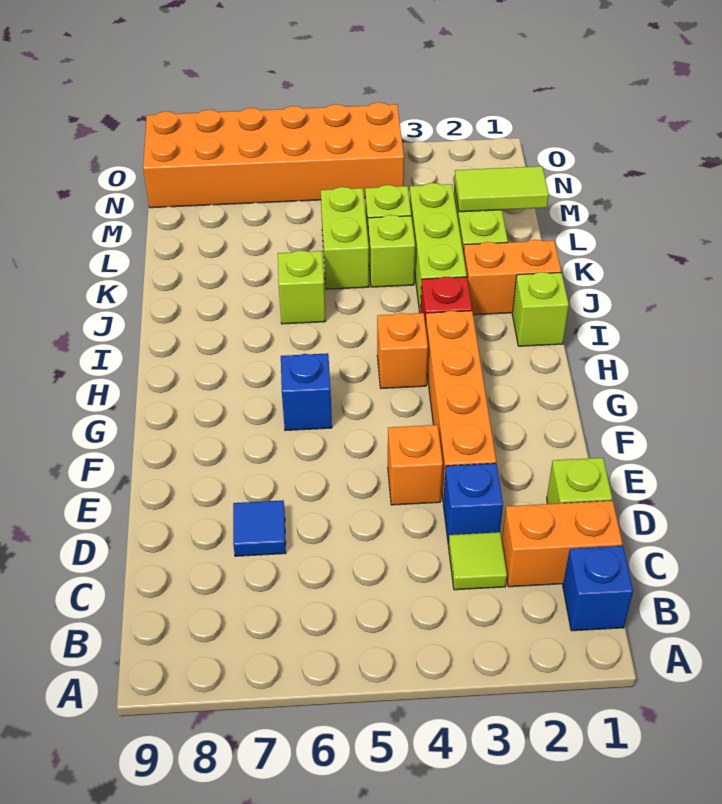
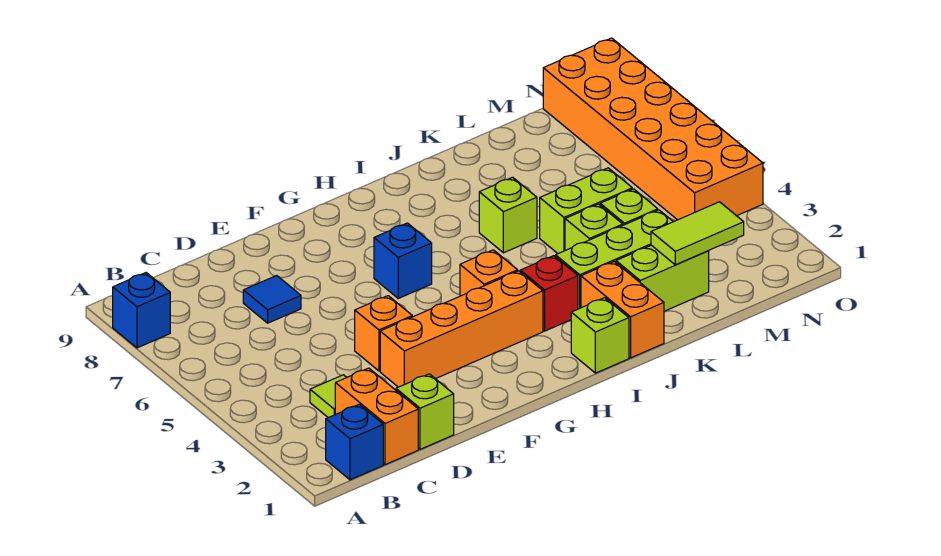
blue brick D3 level 1 -> blue brick A8 level 1
lime tile L1:L2 level 2 -> lime tile L2:M2 level 2

